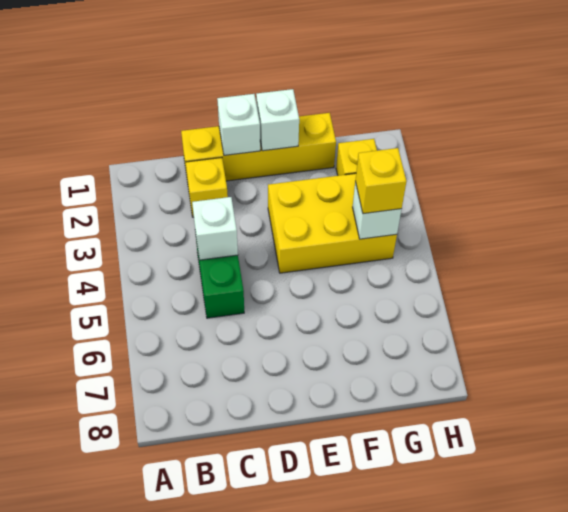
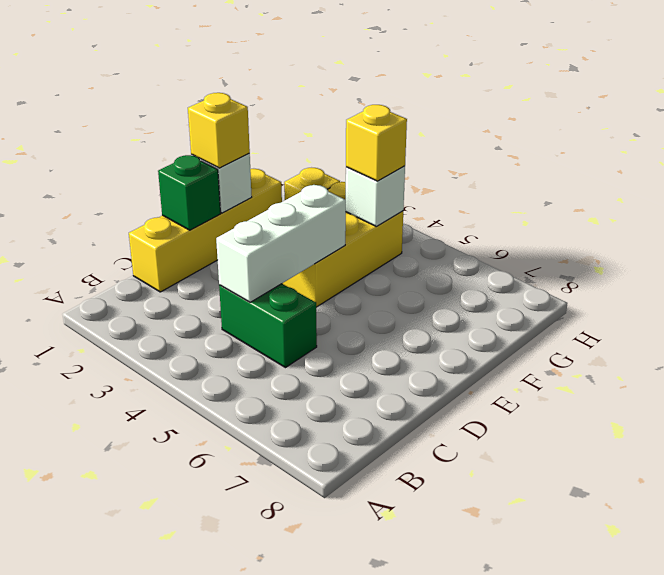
yellow brick C2 level 1 -> yellow brick E1 level 3
white brick C4 level 2 -> white brick C4:E4 level 2
white brick D1 level 2 -> green brick D1 level 2

